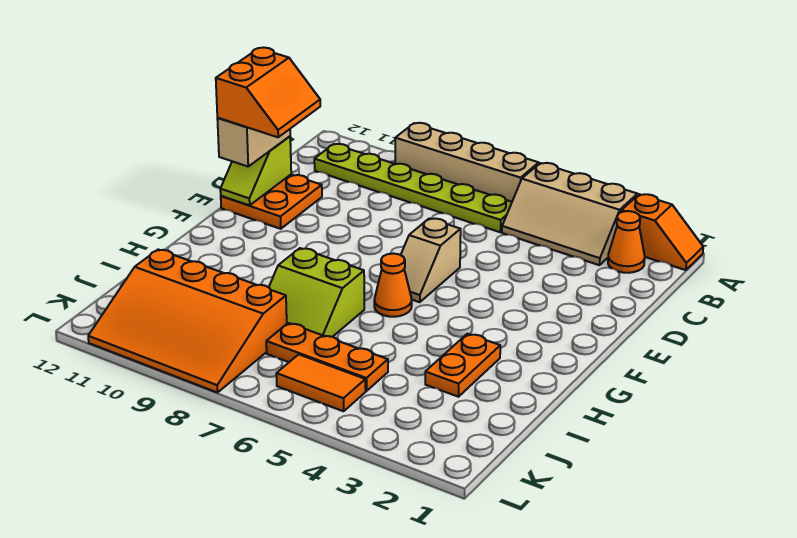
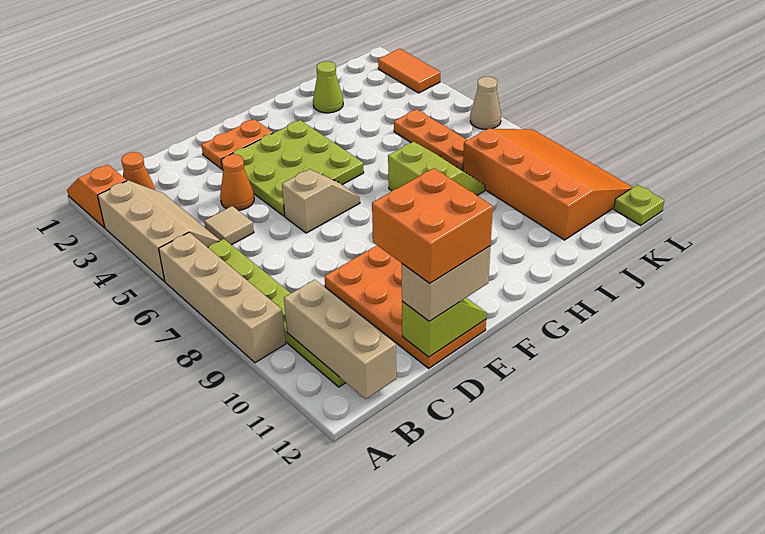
none -> tan brick B10:B12 level 2
none -> tan tile C5 level 1
orange plate D11:E12 level 1 -> orange plate D9:E12 level 1
orange slope D11:E12 level 4 top 12 -> orange brick D11:E12 level 4
none -> lime plate E3:G5 level 1
orange cone G6 level 1 -> orange cone D4 level 1
orange plate H3:I3 level 1 -> orange plate E2:F2 level 1
none -> lime cone I2 level 1
orange tile K5:K6 level 1 -> orange tile L2:L3 level 1
none -> tan cone L6 level 1
none -> lime plate L12 level 1

